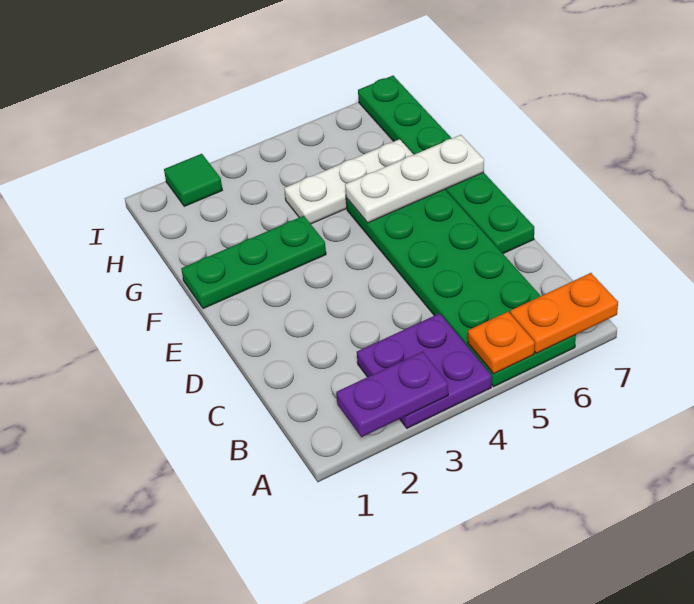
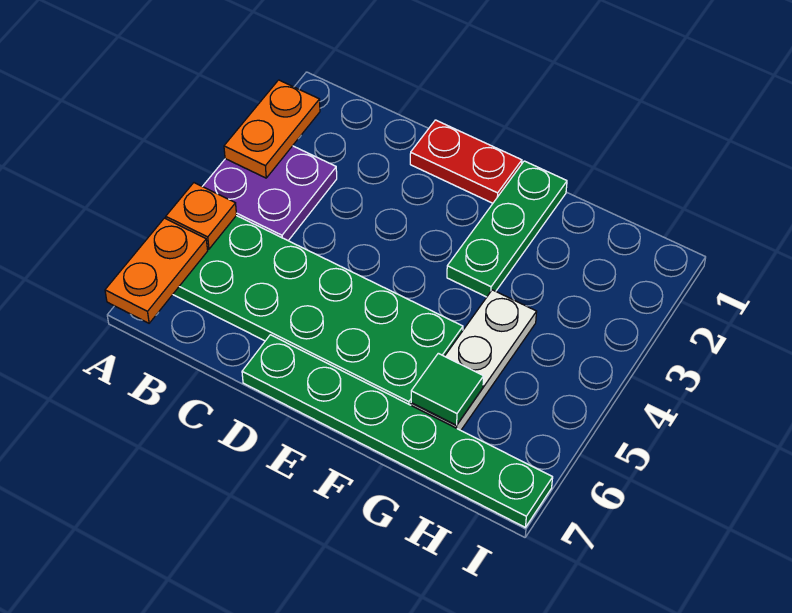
purple plate A2:A3 level 2 -> orange plate A2:A3 level 2
none -> red plate D1:E1 level 1
white plate F5:F7 level 2 -> none
green tile I2 level 1 -> green tile G6 level 2

